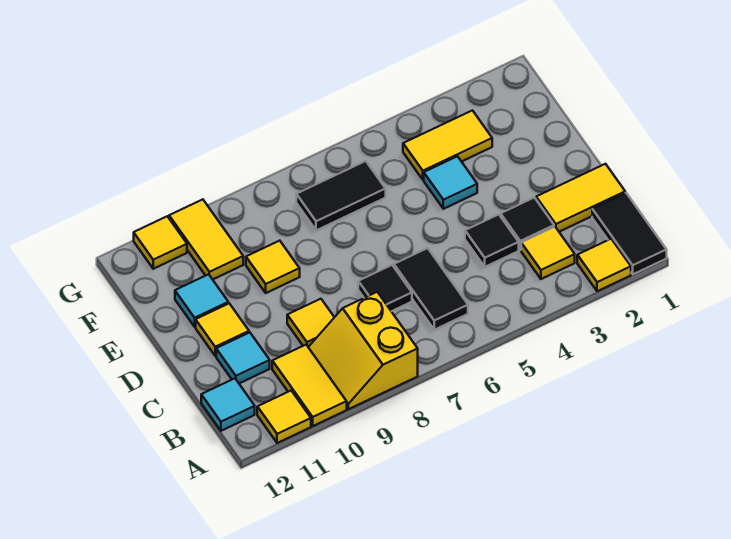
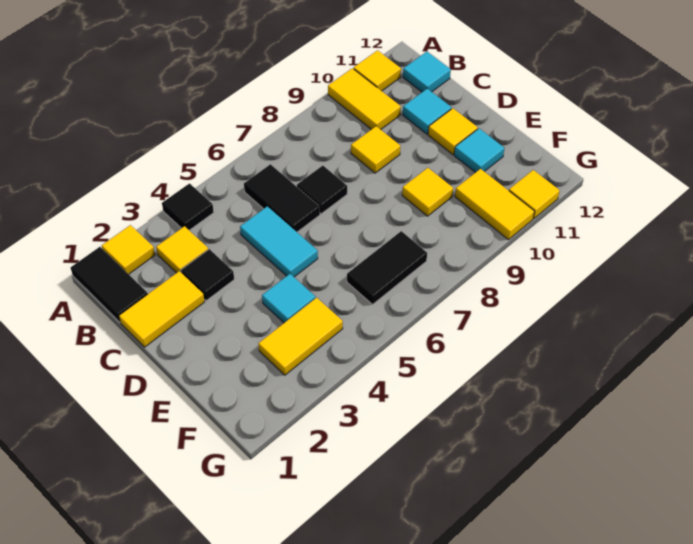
yellow slope A8:B9 level 1 top 8 -> none
black tile C4 level 1 -> black tile A4 level 1
none -> cyan tile C5:D5 level 1

